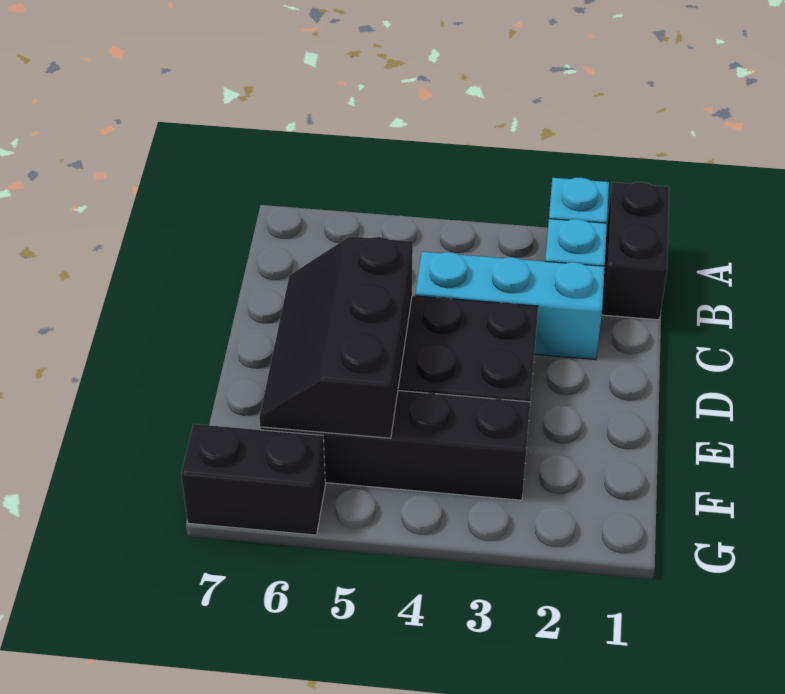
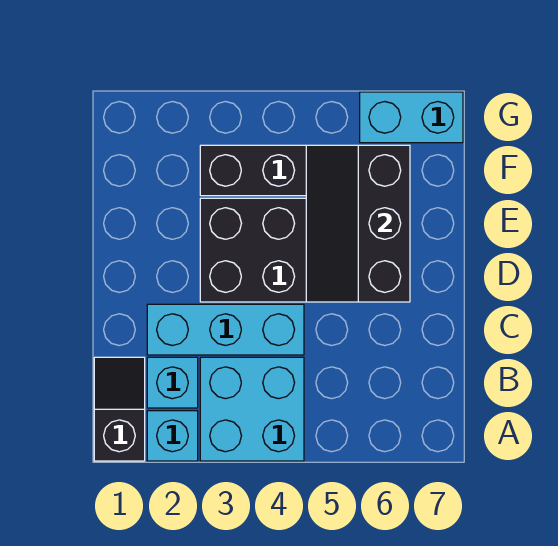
black brick A1:B1 level 1 -> black slope A1:B1 level 1 top A
none -> cyan brick A3:B4 level 1
black slope D5:F6 level 2 top 5 -> black slope D5:F6 level 2 top 6
black brick G6:G7 level 1 -> cyan brick G6:G7 level 1

